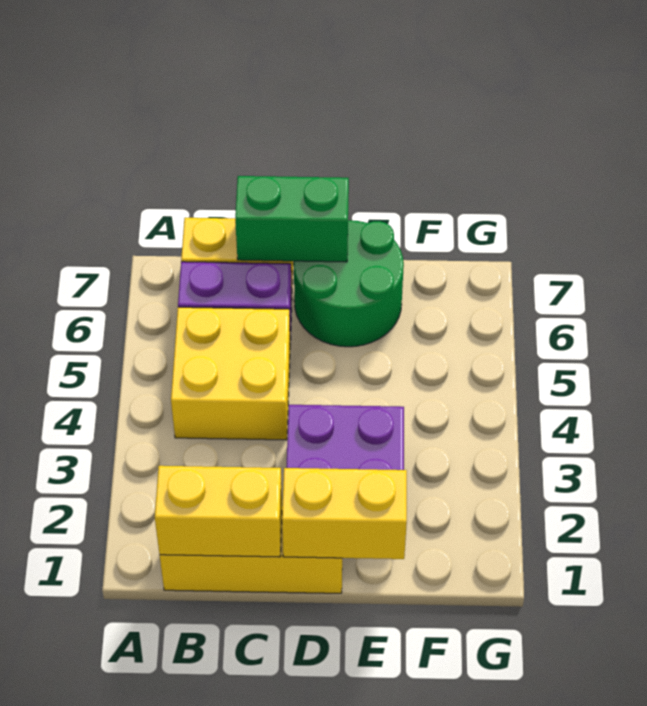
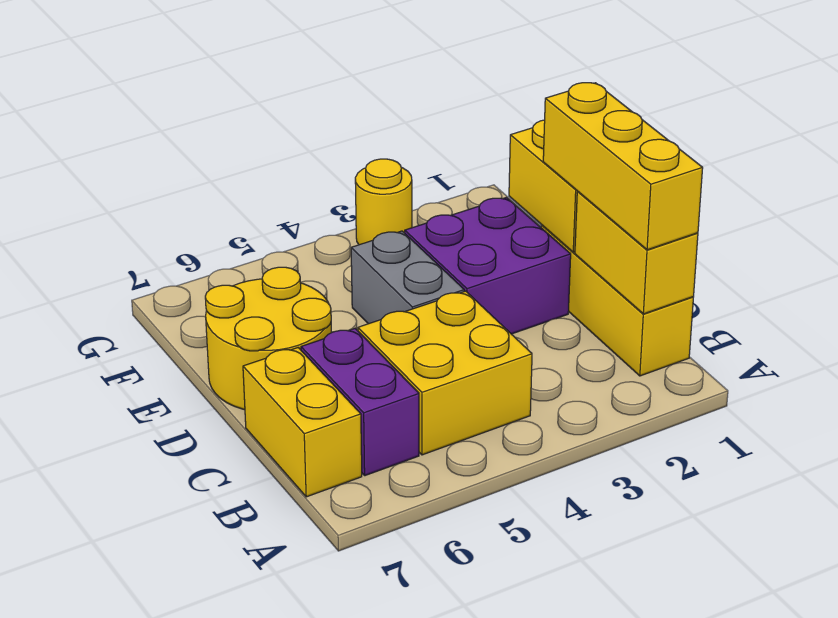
none -> yellow brick B1:D1 level 3
green brick C7:D7 level 2 -> none
none -> grey brick D4:E4 level 1
green round brick D6:E7 level 1 -> yellow round brick D6:E7 level 1
none -> yellow round brick G3 level 1

